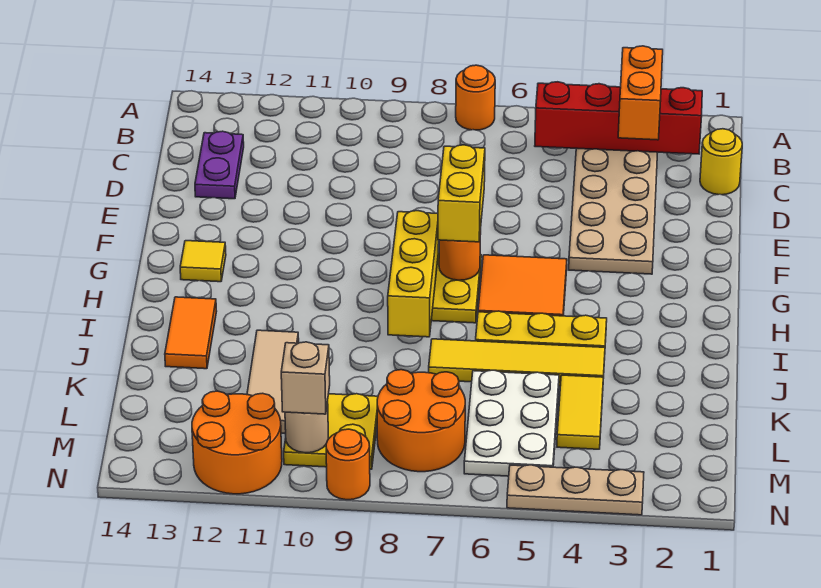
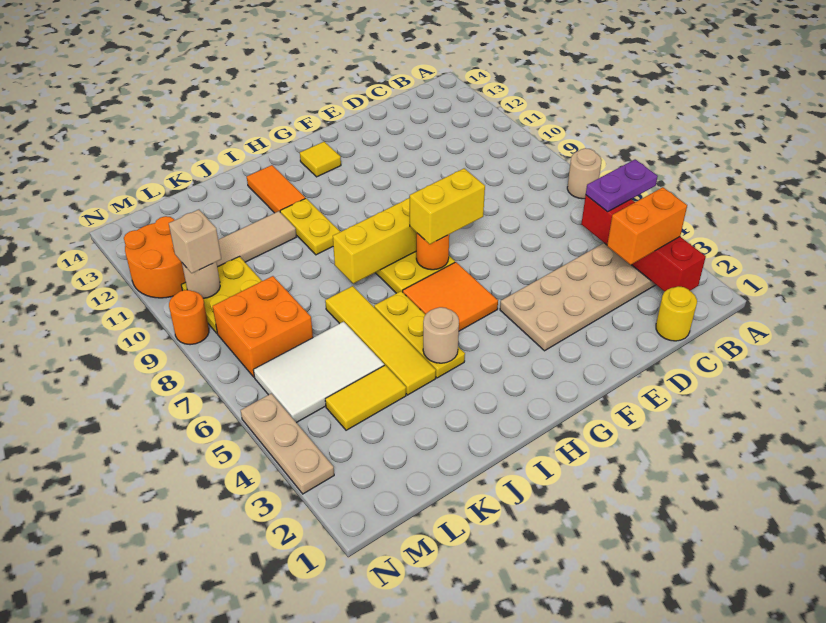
orange round brick A7 level 1 -> tan round brick A7 level 1
purple plate C13:D13 level 1 -> purple plate A5:B5 level 3
none -> tan round brick I4 level 2
none -> yellow plate I10:I11 level 1
orange tile I13:J13 level 1 -> orange tile I12:I13 level 1
white plate K5:M6 level 1 -> white tile K5:M6 level 1
orange round brick L7:M8 level 1 -> orange brick L7:M8 level 1

